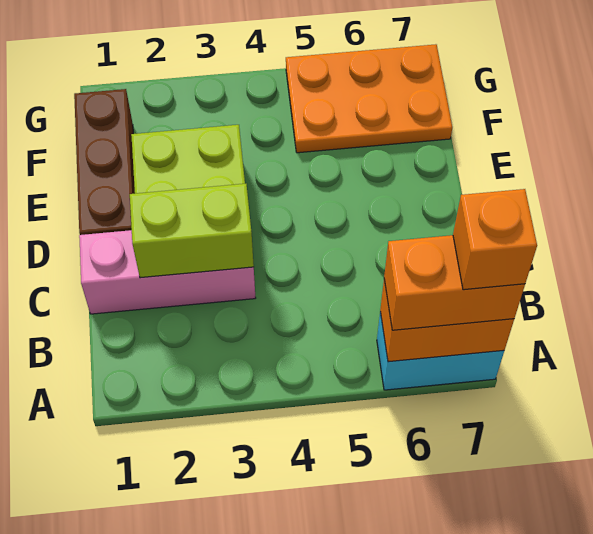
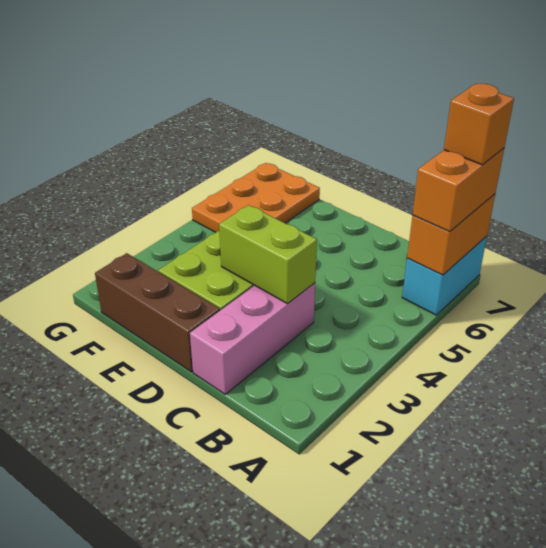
lime brick C2:C3 level 2 -> lime brick C3:D3 level 2

